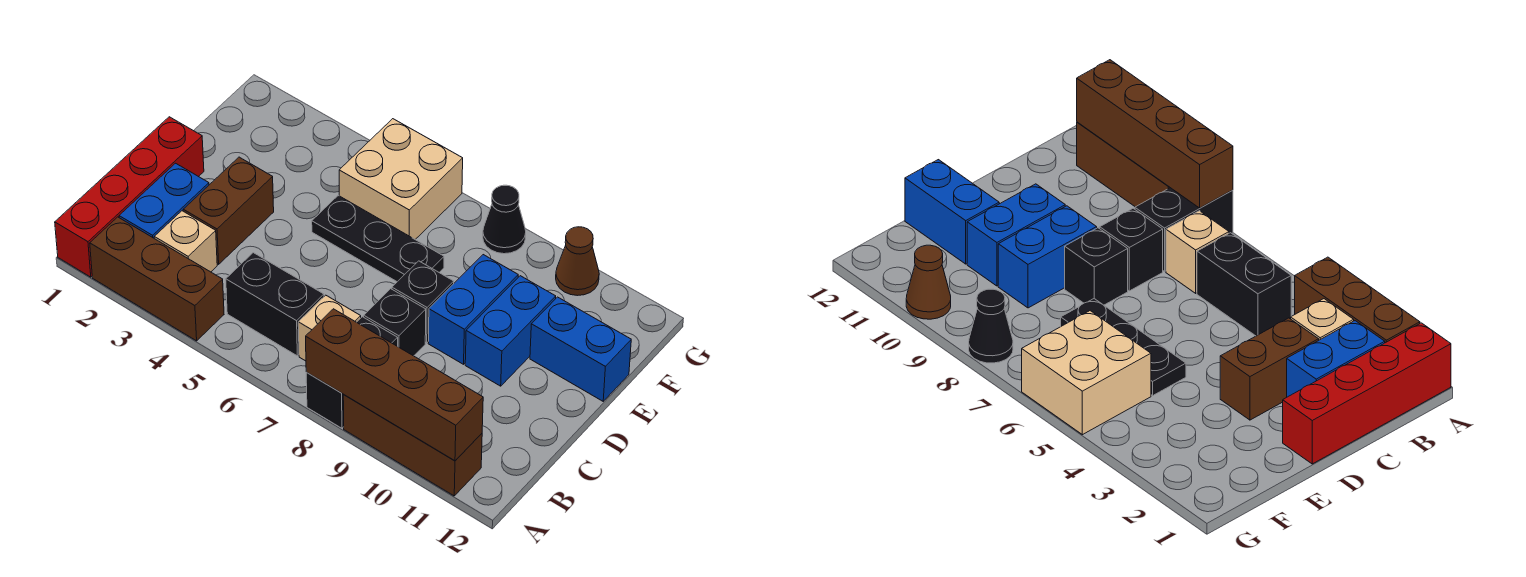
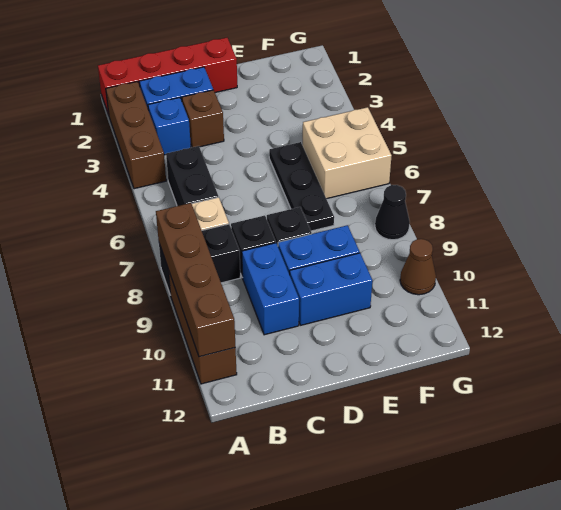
tan brick B3 level 1 -> blue brick B3 level 1
brown brick C3:D3 level 1 -> brown brick C3 level 1
blue brick E11:E12 level 1 -> blue brick C9:C10 level 1

